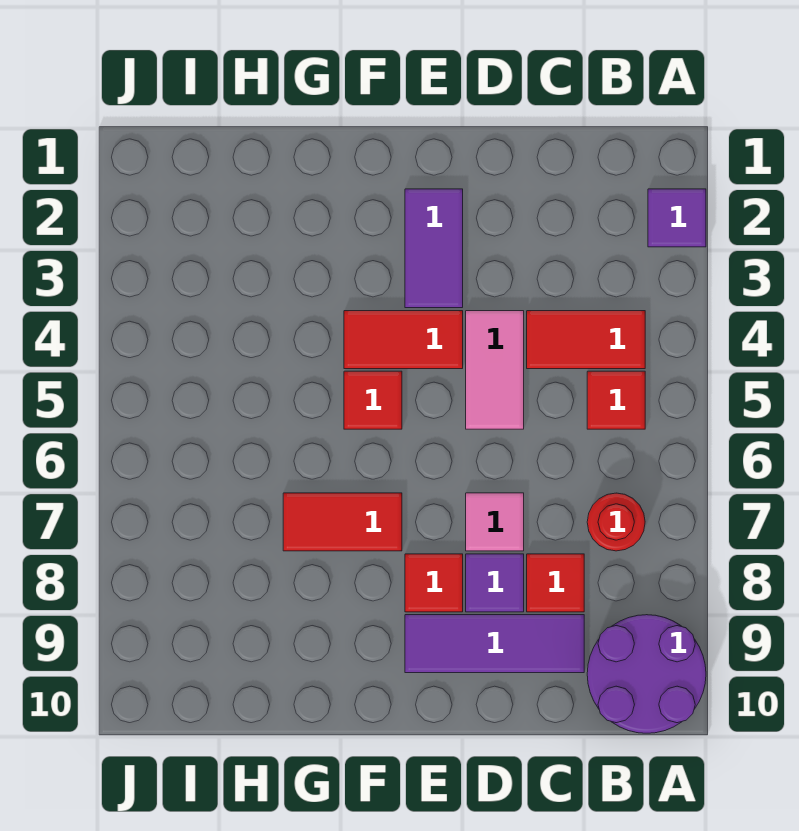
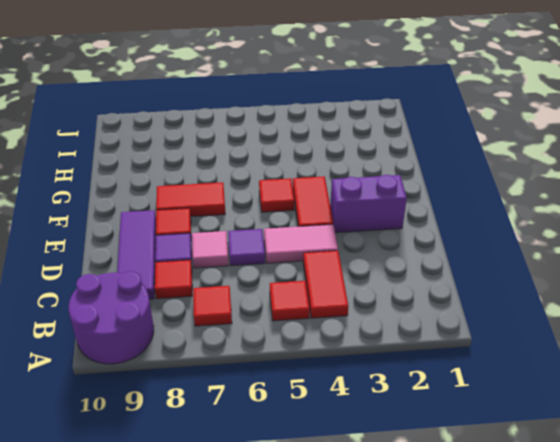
purple tile A2 level 1 -> purple tile D6 level 1
red round brick B7 level 1 -> red tile B7 level 1
purple tile E2:E3 level 1 -> purple brick E2:E3 level 1
red tile F7:G7 level 1 -> red tile F7:F8 level 1

